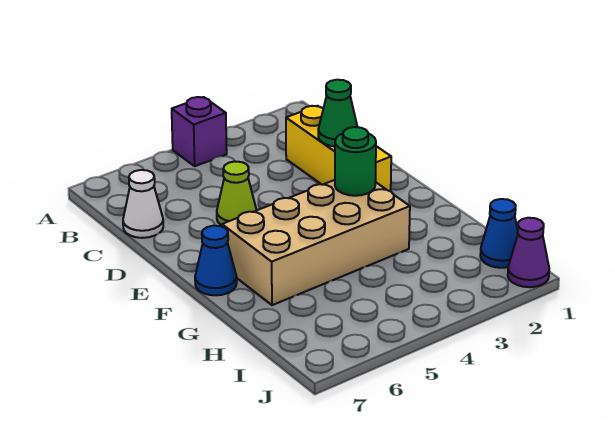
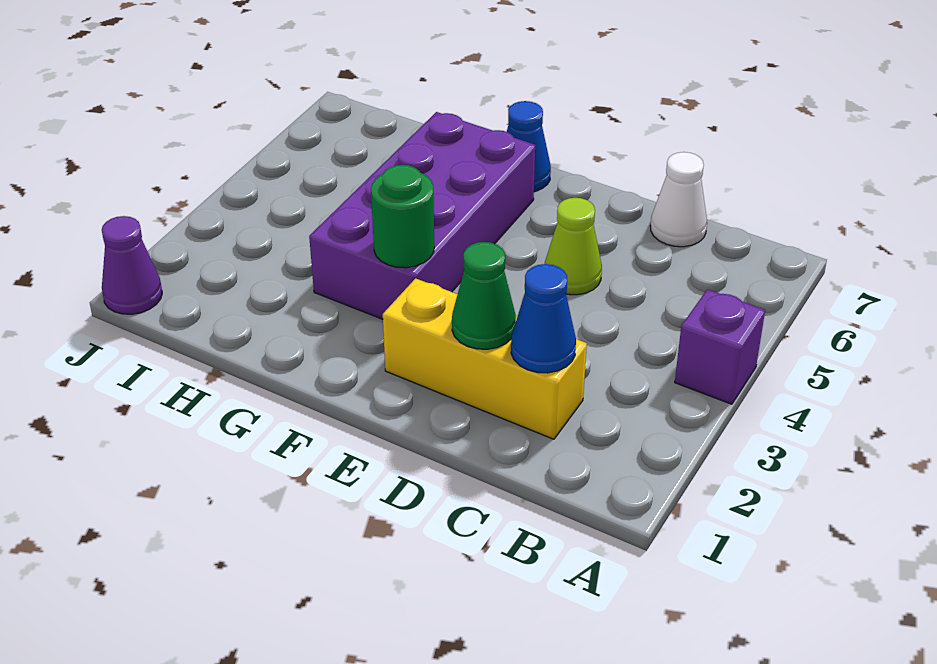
tan brick F3:G6 level 1 -> purple brick F3:G6 level 1
blue cone I1 level 1 -> blue cone C2 level 2

